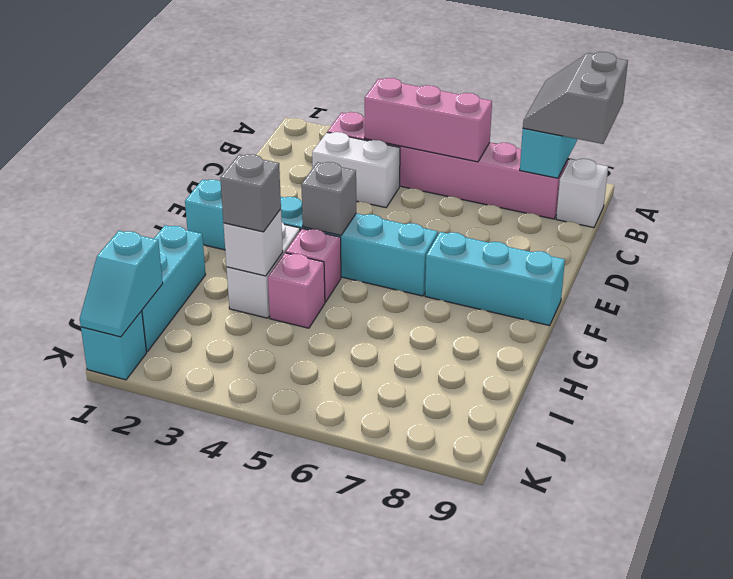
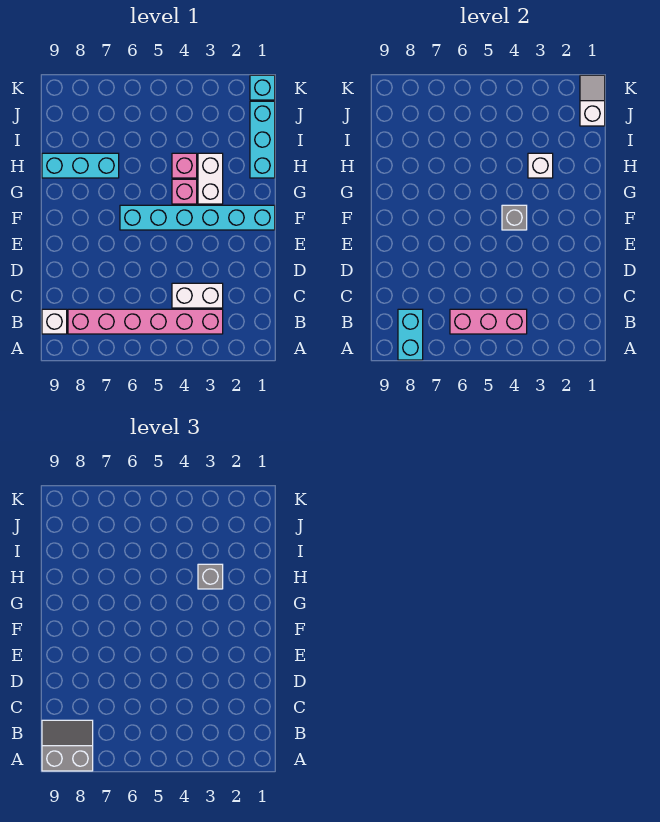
grey slope A8:B9 level 3 top 9 -> grey slope A8:B9 level 3 top A
cyan brick F7:F9 level 1 -> cyan brick H7:H9 level 1
cyan slope J1:K1 level 2 top J -> white slope J1:K1 level 2 top J

